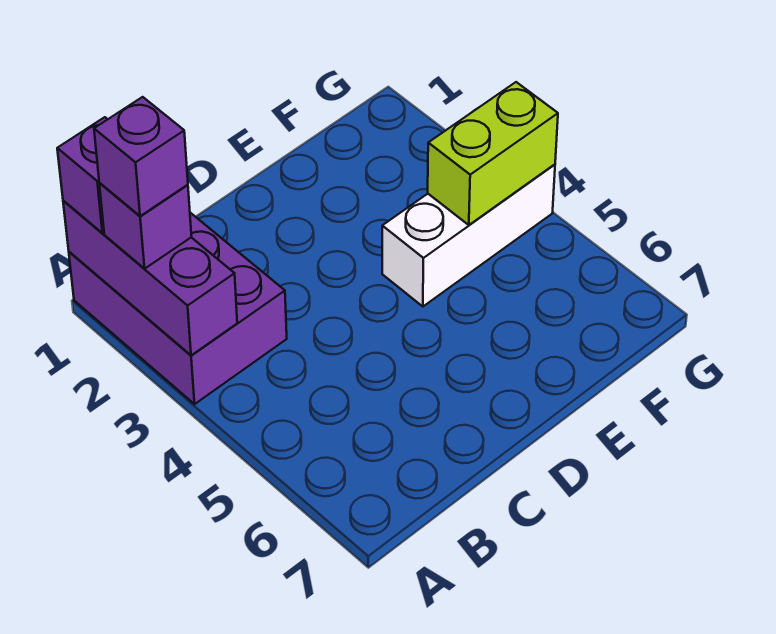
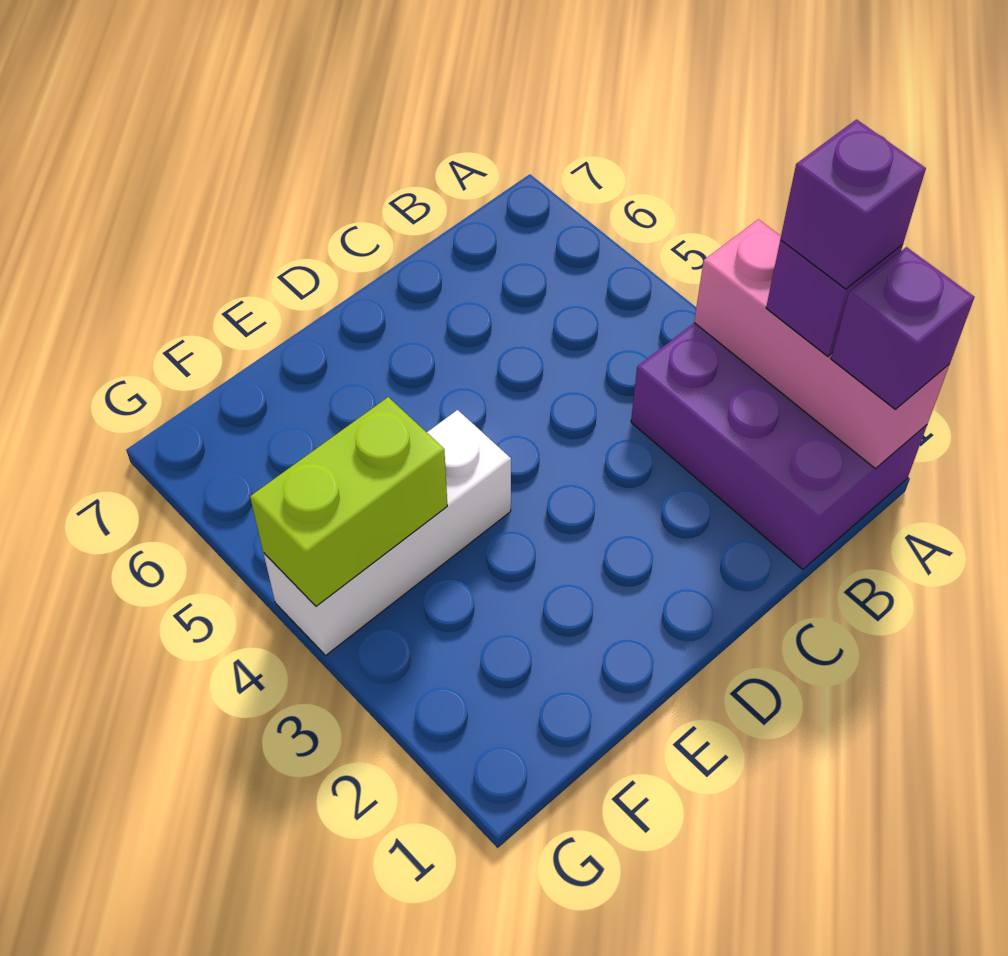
purple brick A1:A3 level 2 -> pink brick A1:A3 level 2

